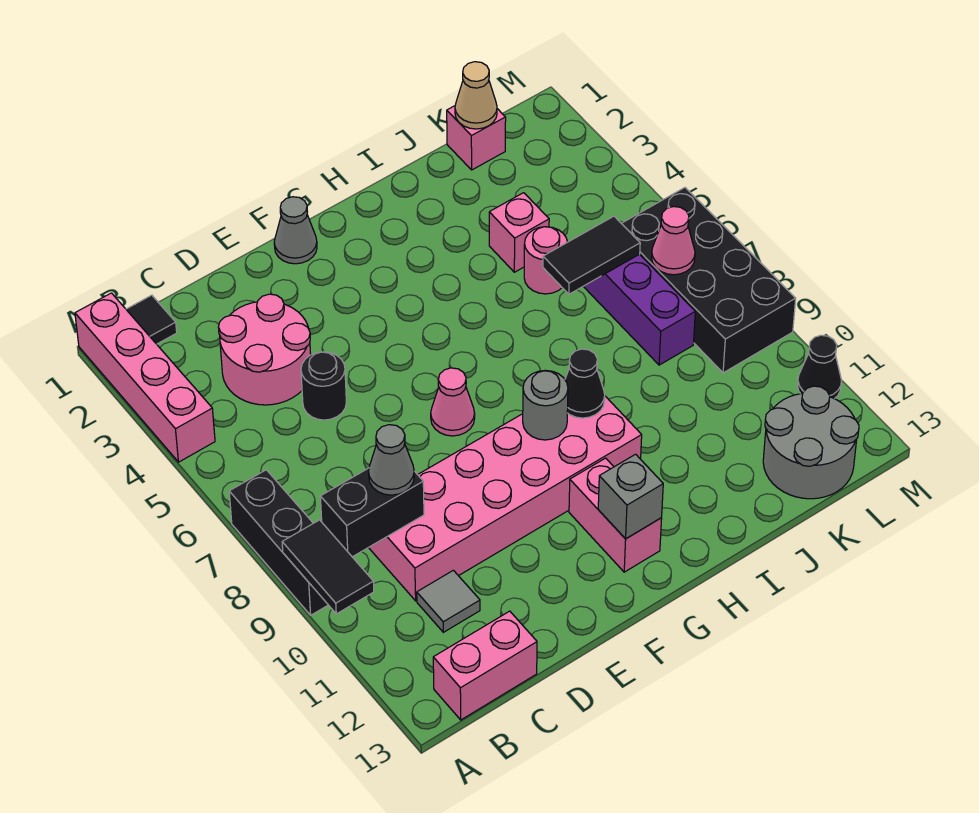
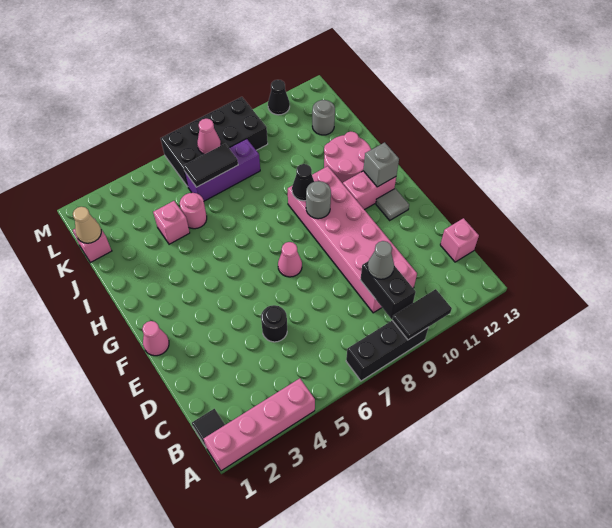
pink brick B13:C13 level 1 -> pink brick C13 level 1
pink round brick C3:D4 level 1 -> pink round brick H11:I12 level 1
grey tile C11 level 1 -> grey tile F12 level 1
grey cone F1 level 1 -> pink cone F1 level 1
black tile J6:K6 level 2 -> black tile K6:K7 level 2
grey round brick K12:L13 level 1 -> grey round brick K12 level 1

